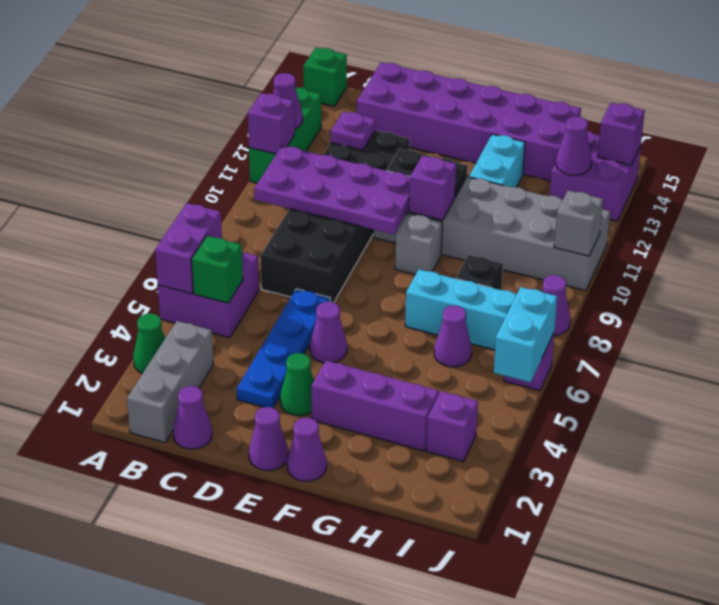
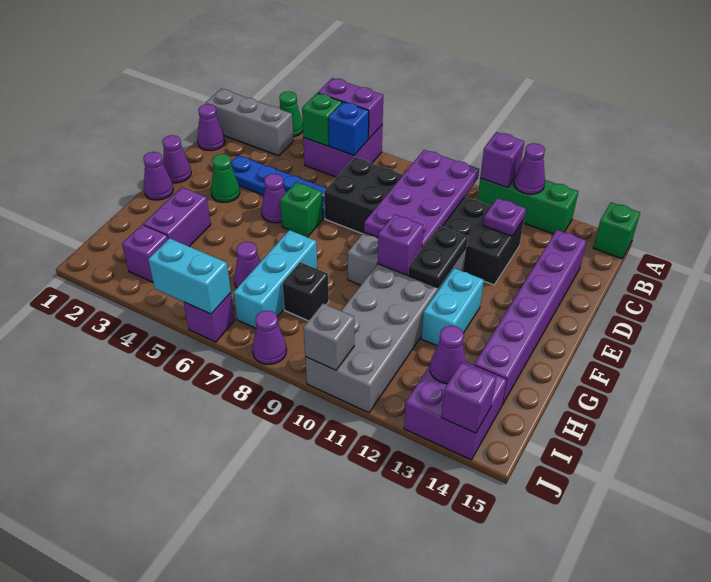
none -> blue brick B6 level 2
purple brick C14:H15 level 1 -> purple brick C14:H14 level 1
none -> green brick E6 level 1
purple brick F3:H3 level 1 -> purple brick G3:H3 level 1
cyan brick G12:G13 level 1 -> cyan brick F12:G12 level 1

